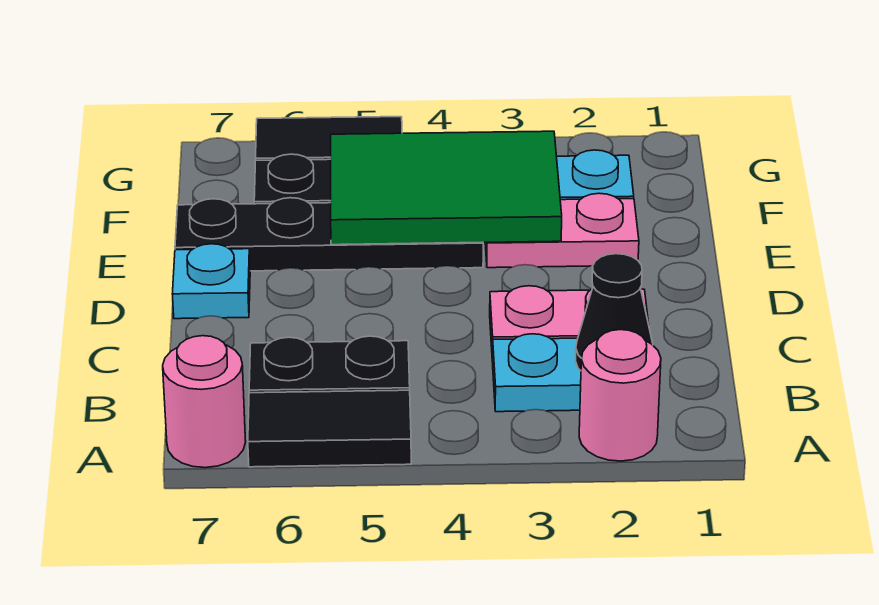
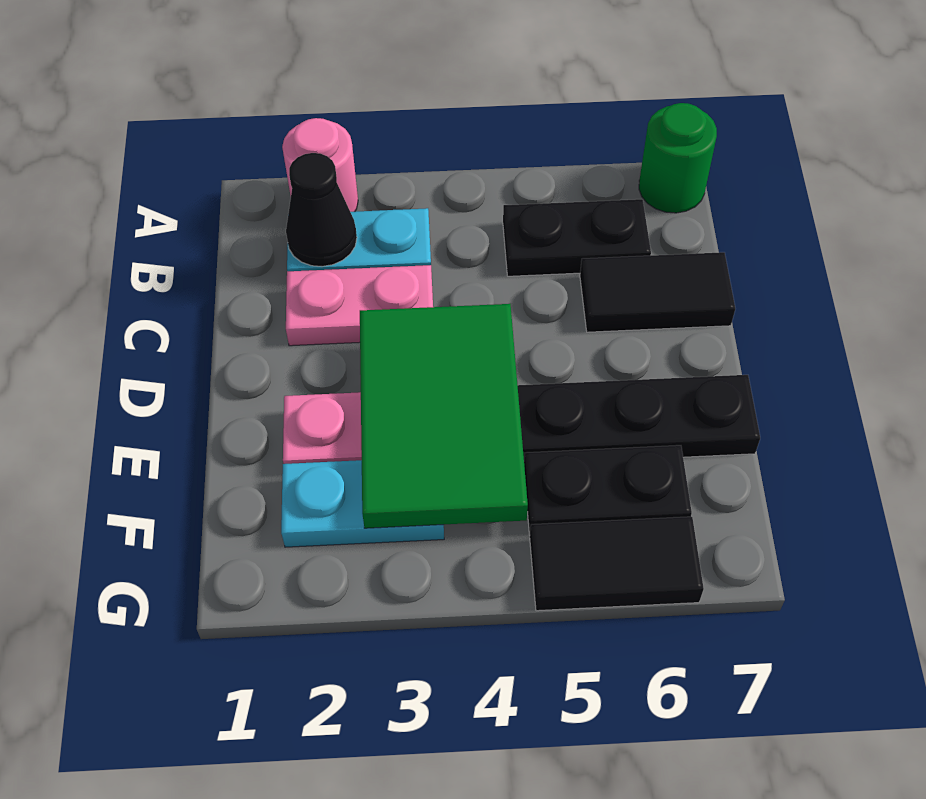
black tile A5:A6 level 1 -> black tile C6:C7 level 1
pink round brick A7 level 1 -> green round brick A7 level 1
cyan plate D7 level 1 -> none
green tile E3:F5 level 2 -> green tile D3:F4 level 2

